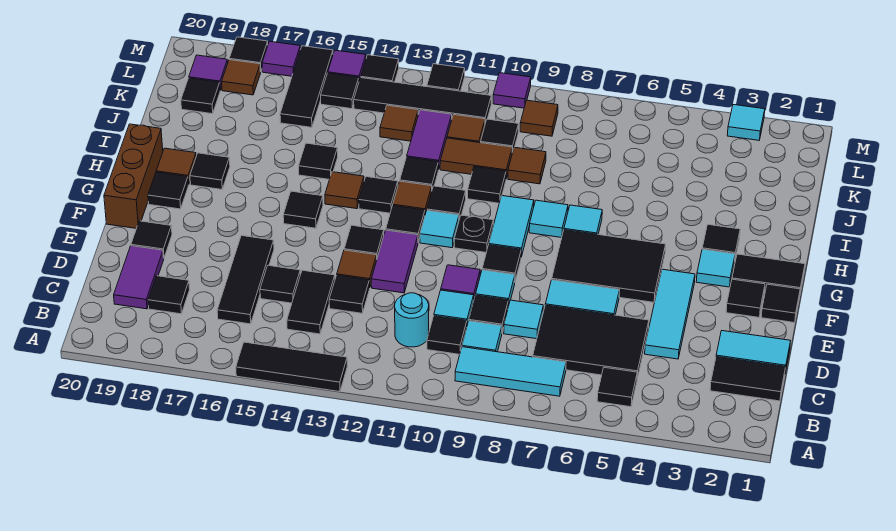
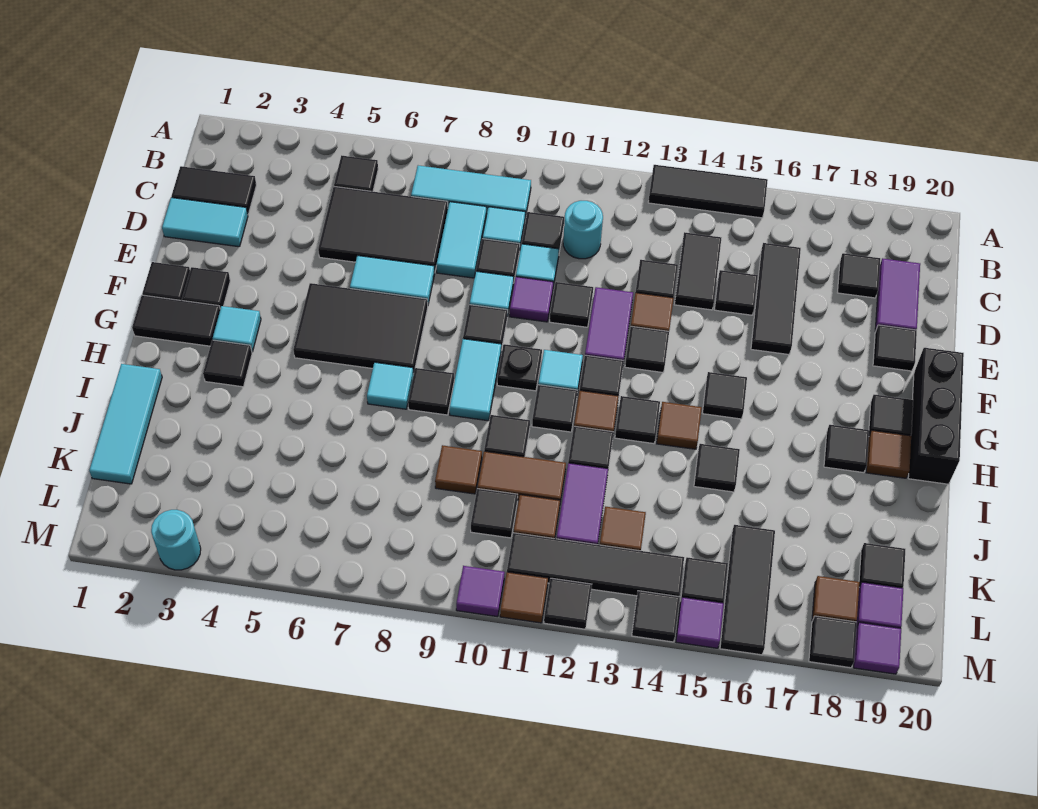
cyan tile D4:F4 level 1 -> cyan tile I1:K1 level 1
cyan tile D8 level 1 -> cyan tile C8:D8 level 1
none -> black tile E11 level 1
brown brick F20:H20 level 1 -> black brick F20:H20 level 1
cyan tile H8 level 1 -> black tile H8 level 1
brown tile L9 level 1 -> brown tile M11 level 1
cyan tile M3 level 1 -> cyan round brick M3 level 1
purple tile M17 level 1 -> purple tile M19 level 1

